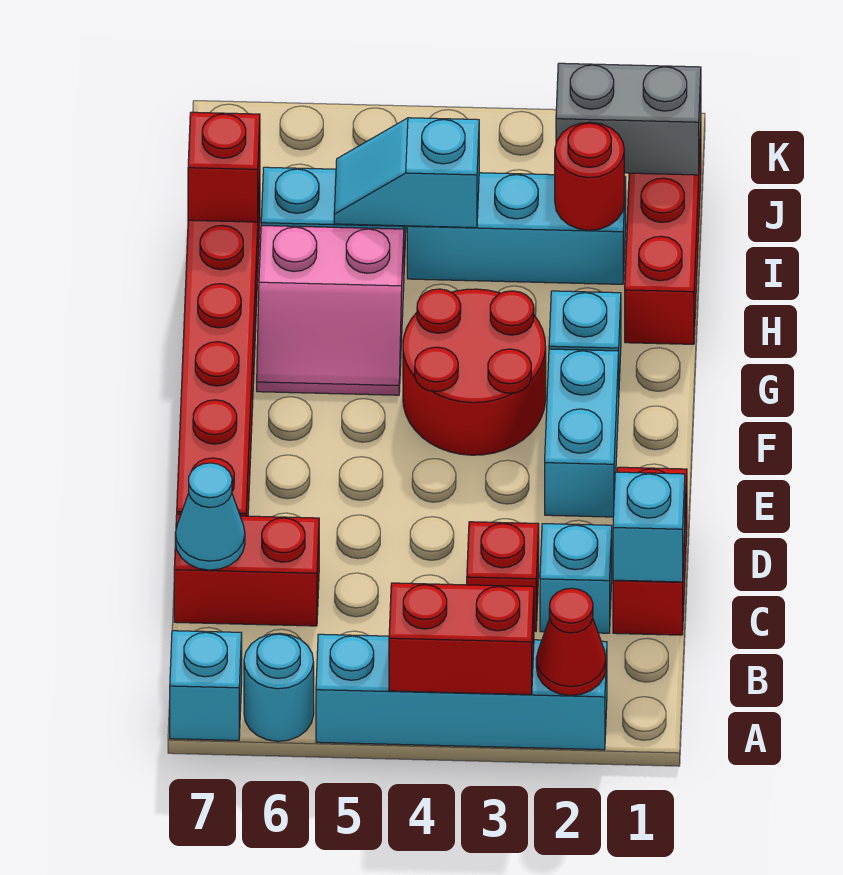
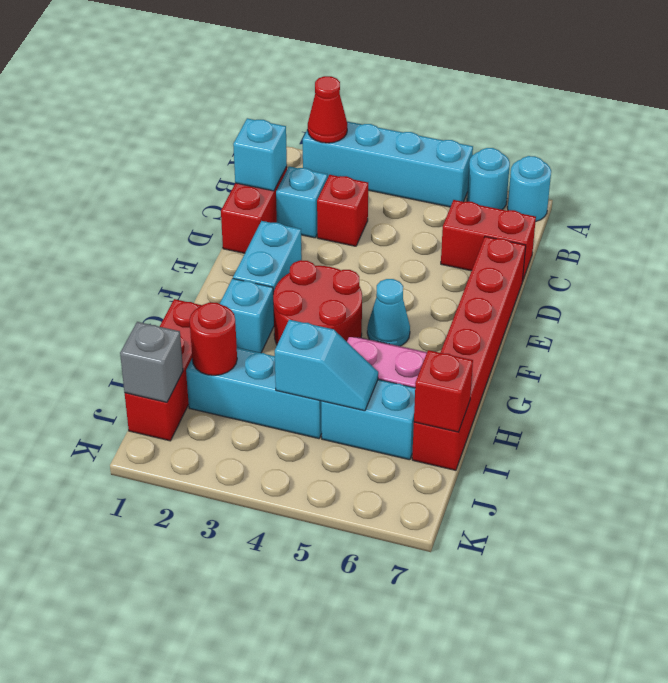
red brick A3:A4 level 2 -> none
cyan brick A7 level 1 -> cyan round brick A7 level 1
cyan cone C7 level 2 -> cyan cone F5 level 1
grey brick J1:J2 level 2 -> grey brick J1 level 2

